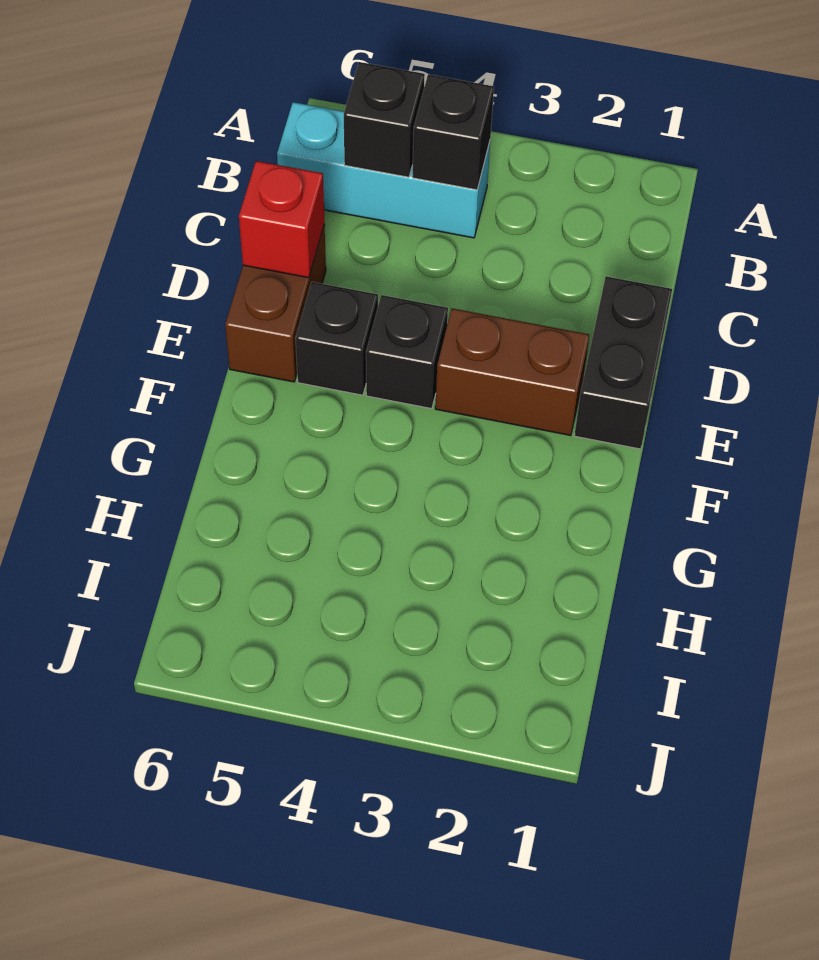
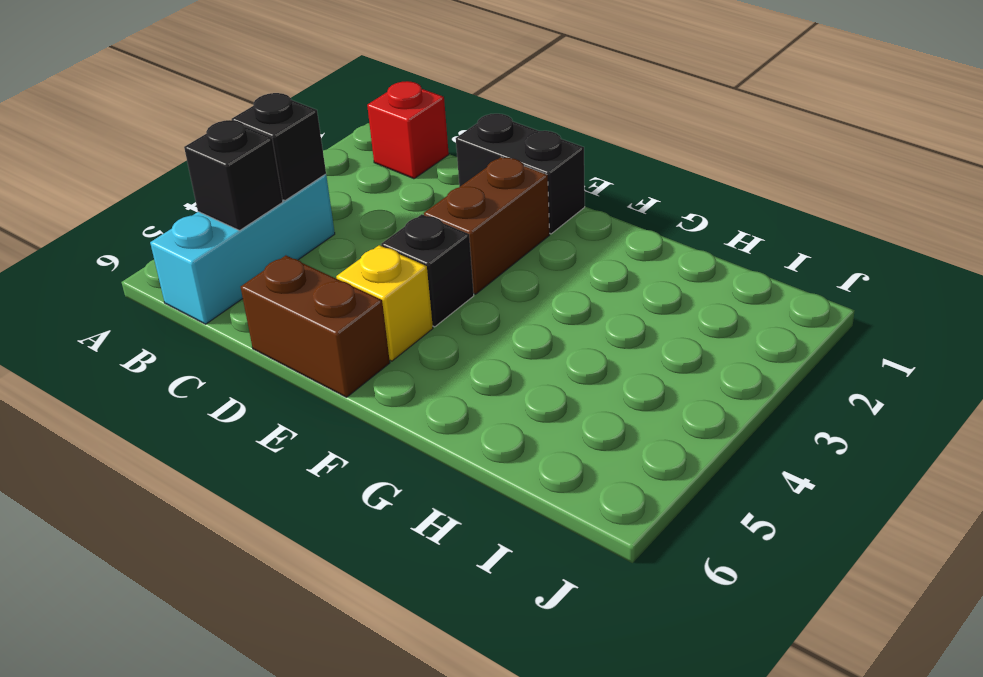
red brick D6 level 2 -> red brick B1 level 1
black brick E5 level 1 -> yellow brick E5 level 1

